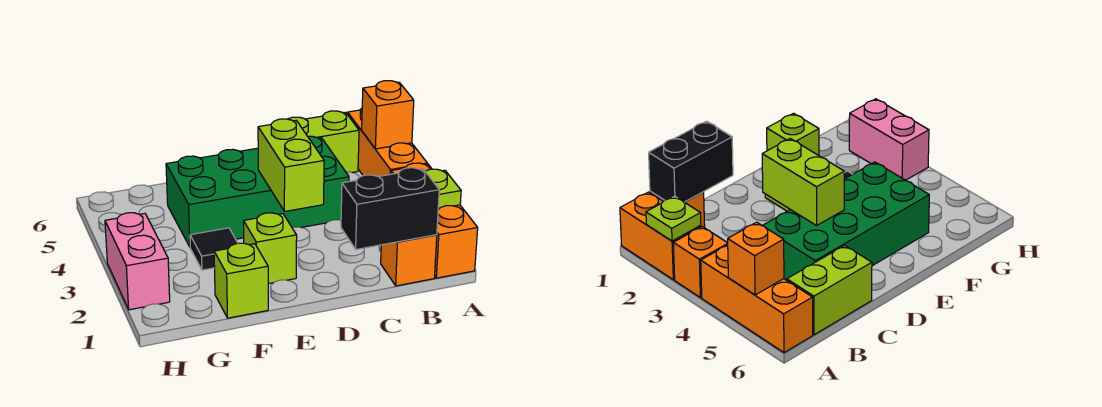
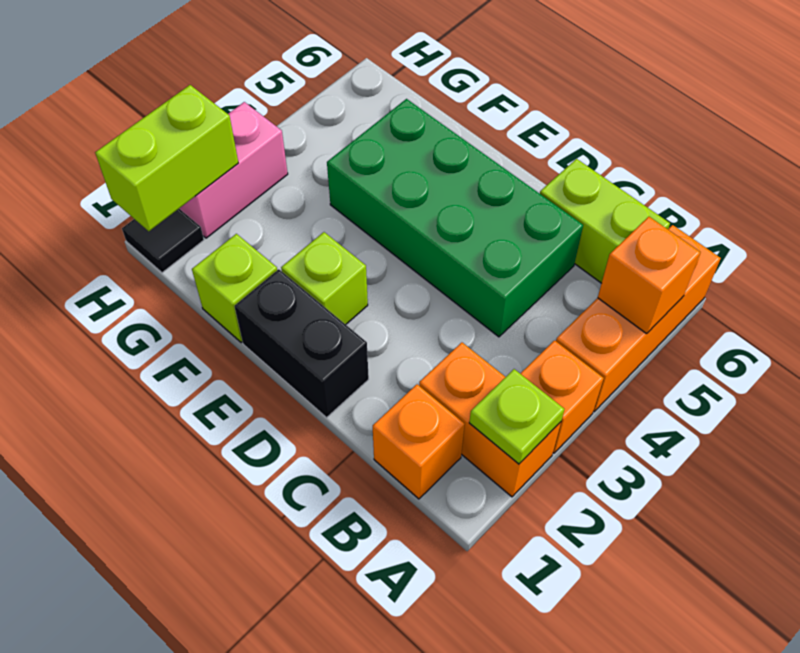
orange brick A1:A2 level 1 -> orange brick A2:B2 level 1
black brick B1:C1 level 2 -> black brick D1:E1 level 1
lime brick D3:D4 level 2 -> lime brick H1:H2 level 2
black tile F3 level 1 -> black tile H1 level 1

